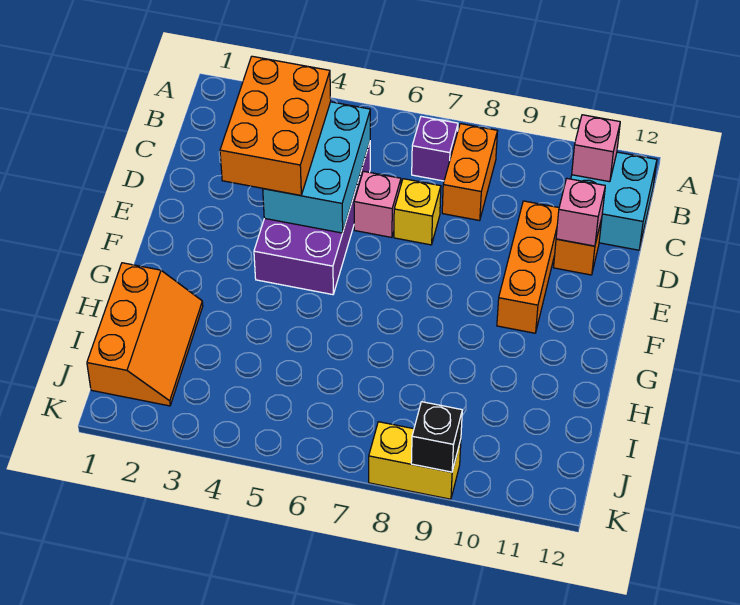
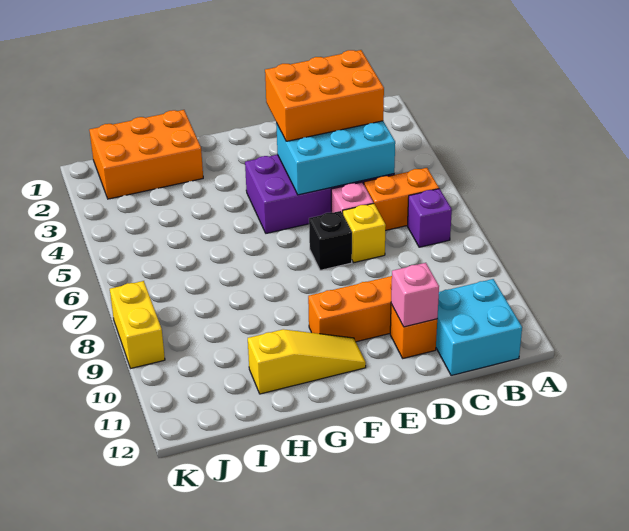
orange brick B8:C8 level 1 -> orange brick B6:C6 level 1
pink brick B11 level 2 -> none
none -> yellow slope F11:H11 level 1 top H
orange slope H1:J2 level 1 top 1 -> orange brick H1:J2 level 1
black brick K9 level 2 -> black brick E7 level 1

